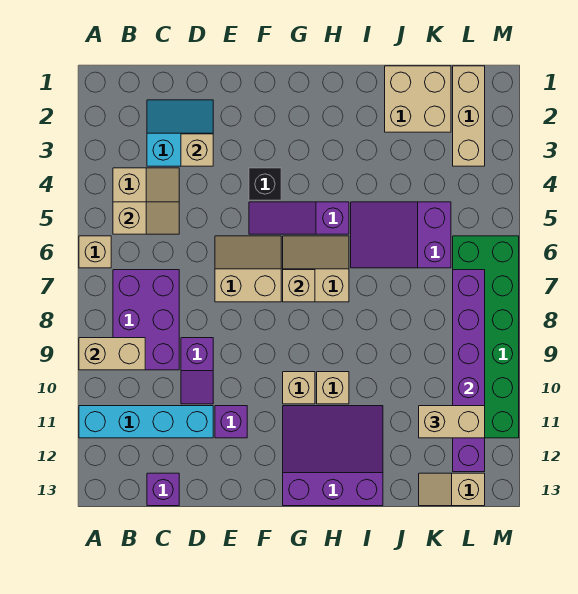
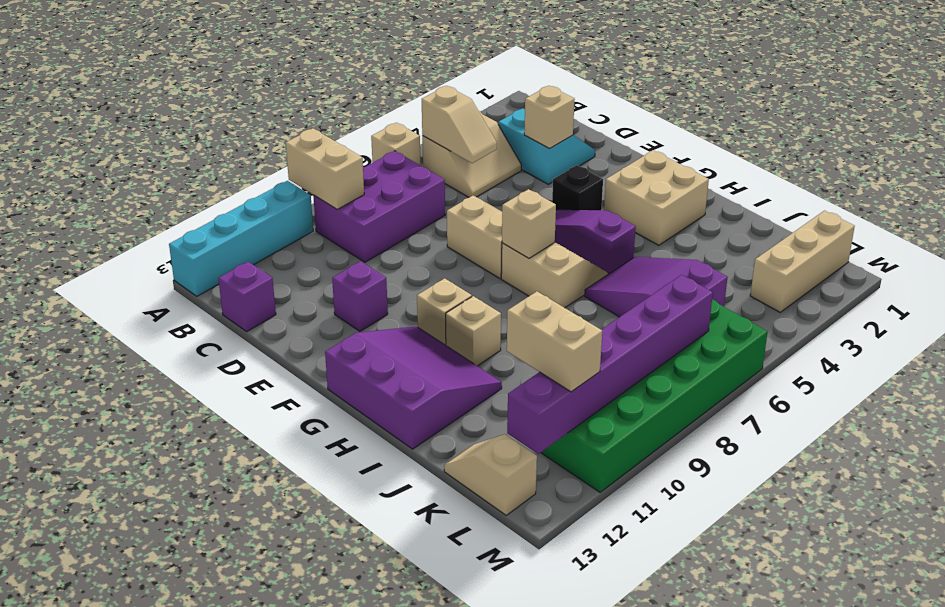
cyan brick A11:D11 level 1 -> cyan brick A10:A13 level 1
purple slope D9:D10 level 1 top 9 -> none
tan brick J1:K2 level 1 -> tan brick G2:H3 level 1

